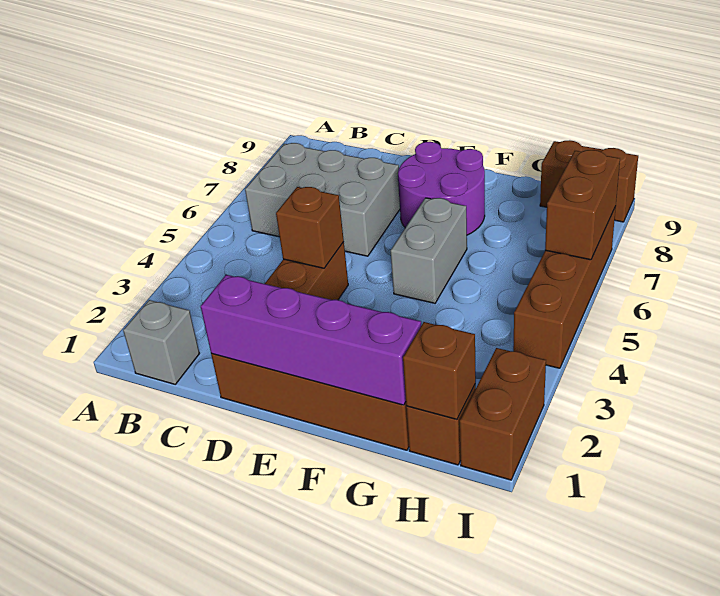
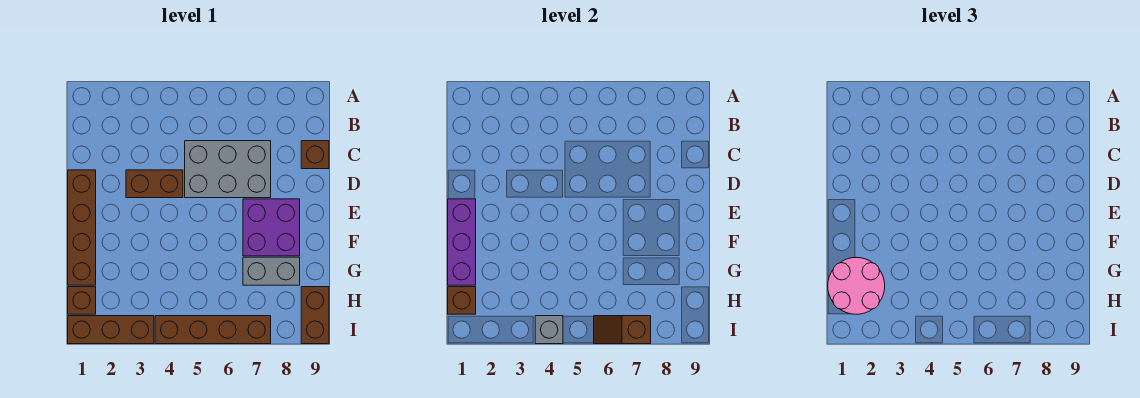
grey brick B1 level 1 -> grey brick I4 level 2
grey brick B6:D7 level 1 -> grey brick C5:D7 level 1
purple brick D1:G1 level 2 -> purple brick E1:G1 level 2
brown brick D4 level 2 -> brown brick C9 level 1
purple round brick E7:F8 level 1 -> purple brick E7:F8 level 1
grey brick F5:F6 level 1 -> grey brick G7:G8 level 1
none -> pink round brick G1:H2 level 3
brown brick I1:I2 level 1 -> brown brick I1:I3 level 1
brown brick I6:I7 level 2 -> brown slope I6:I7 level 2 top 7

